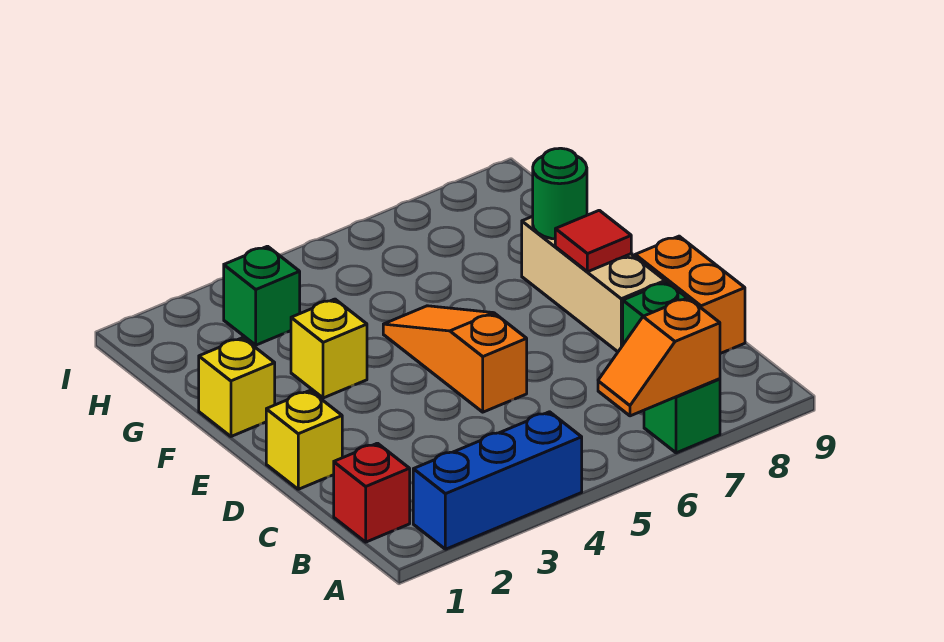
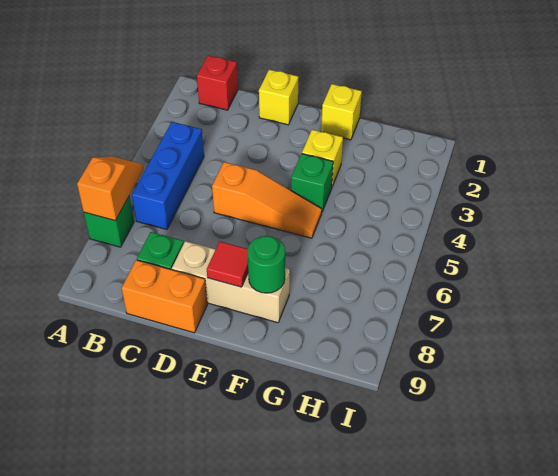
blue brick A2:A4 level 1 -> blue brick B4:B6 level 1
green brick H3 level 1 -> green brick F4 level 1

